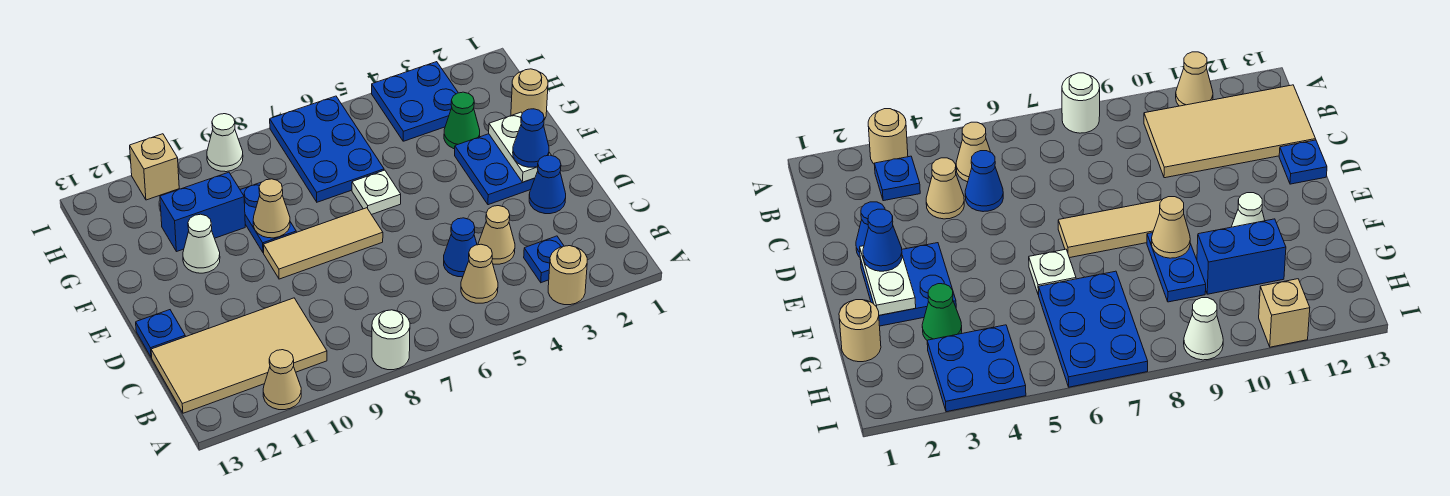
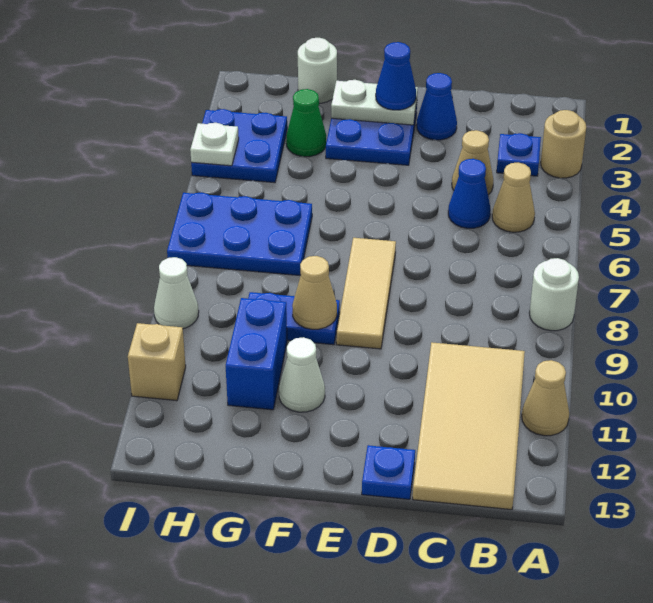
white plate F6 level 1 -> white plate I4 level 2
tan round brick G1 level 1 -> white round brick G1 level 1

